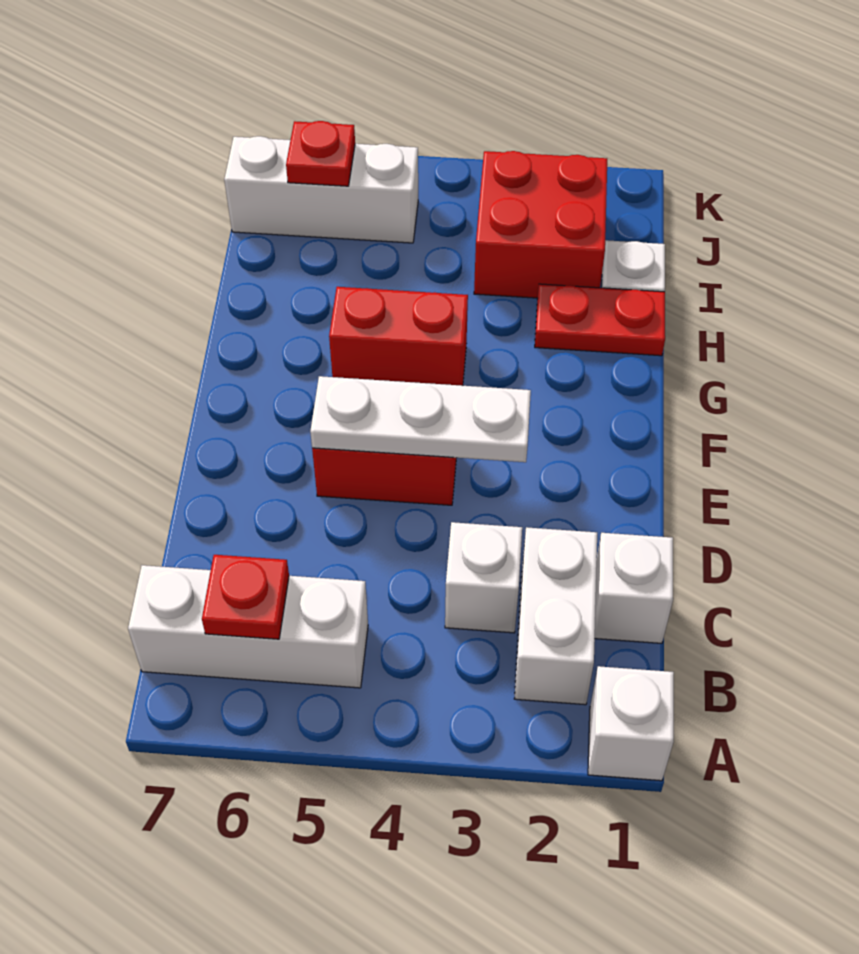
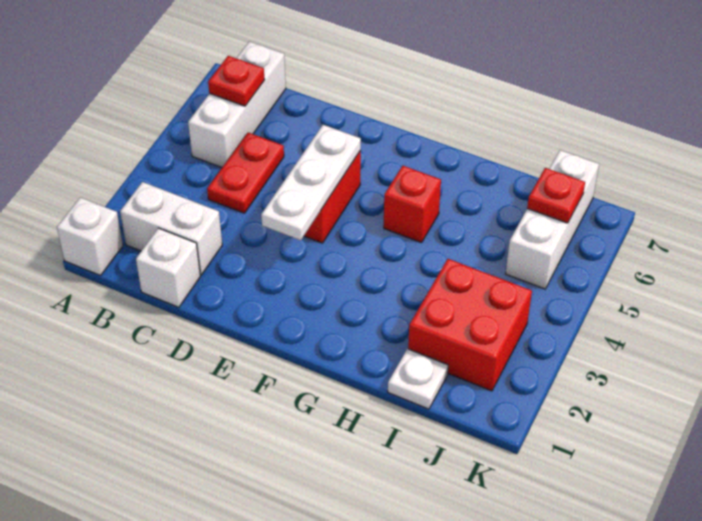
white brick C3 level 1 -> none
red brick G4:G5 level 1 -> red brick G5 level 1
red plate H1:H2 level 1 -> red plate C4:C5 level 1

